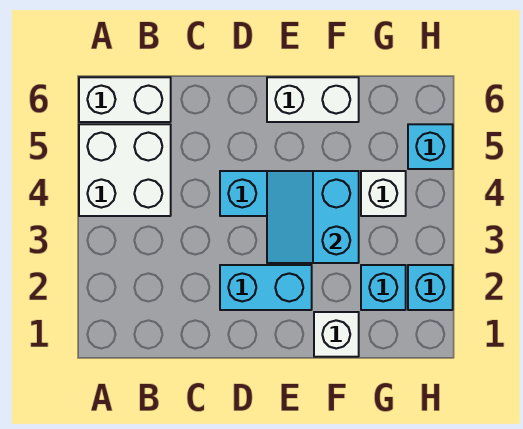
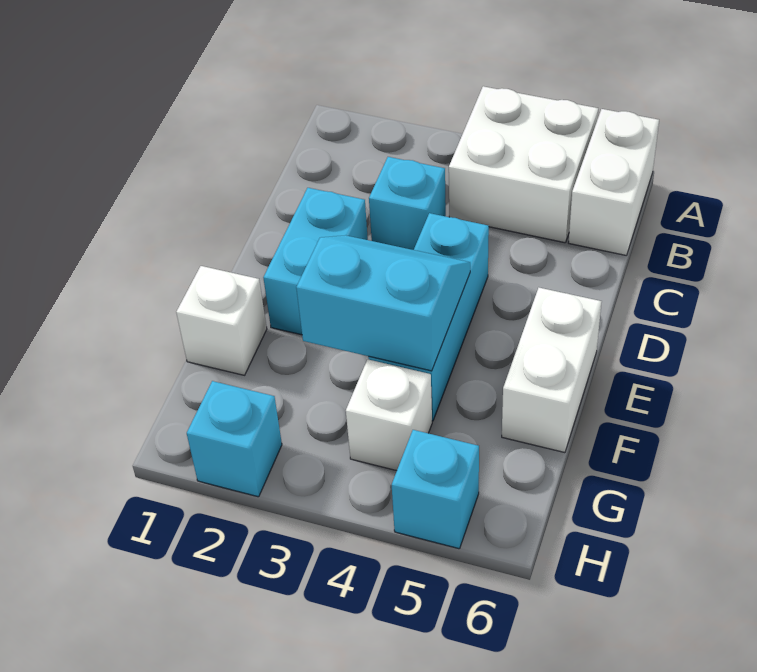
cyan brick G2 level 1 -> cyan brick C3 level 1

